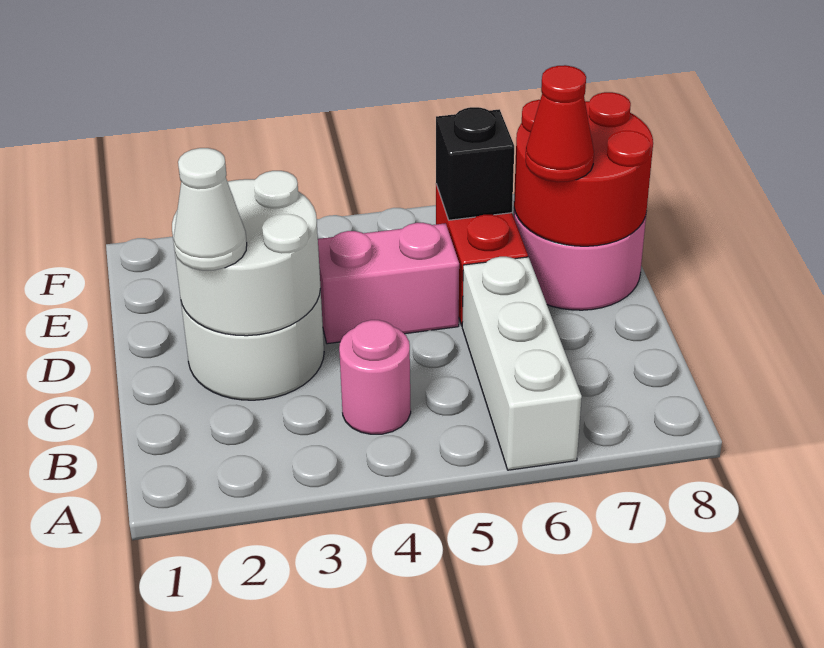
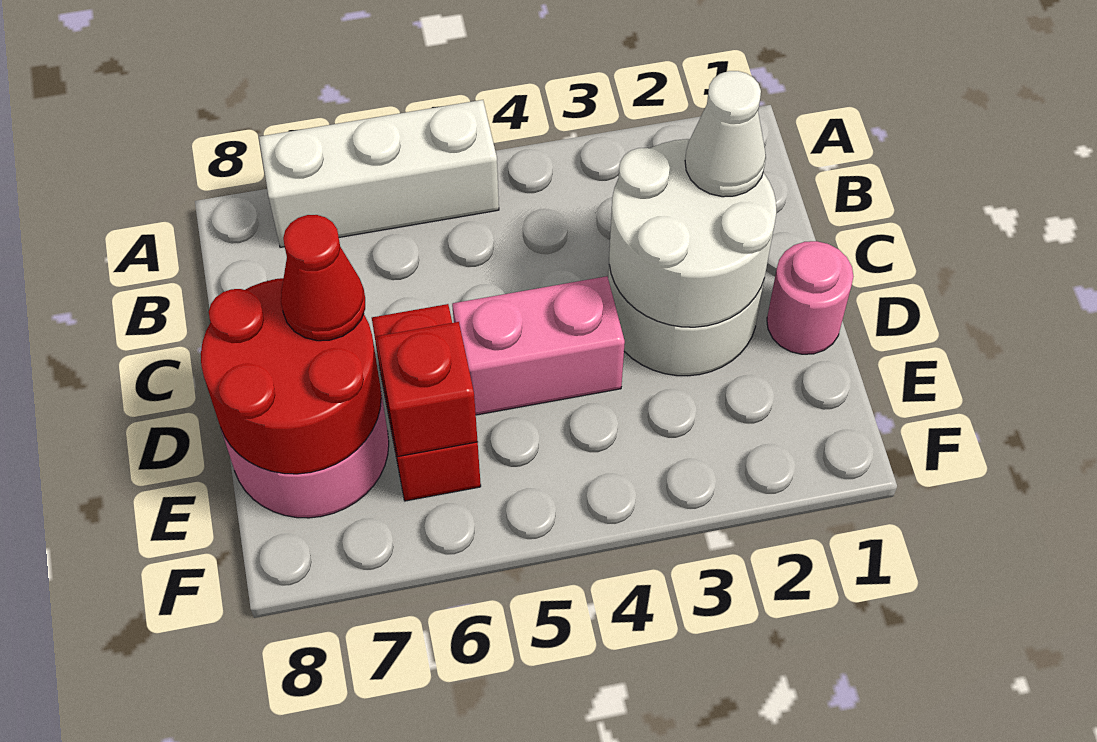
white brick A6:C6 level 1 -> white brick A5:A7 level 1
pink round brick B4 level 1 -> pink round brick D1 level 1
black brick E6 level 2 -> red brick E6 level 2

